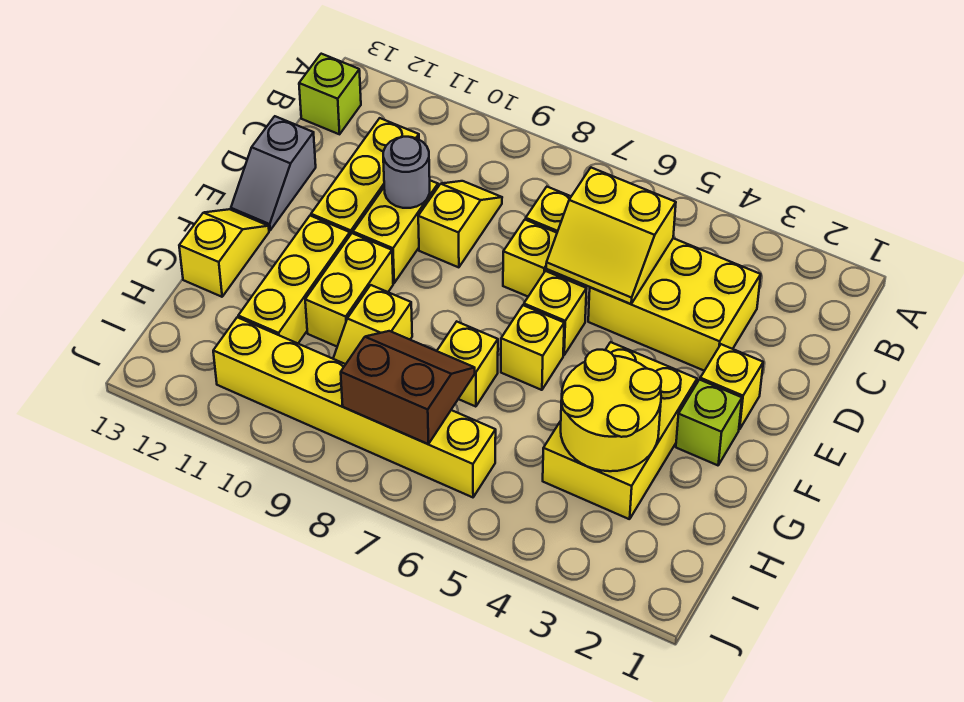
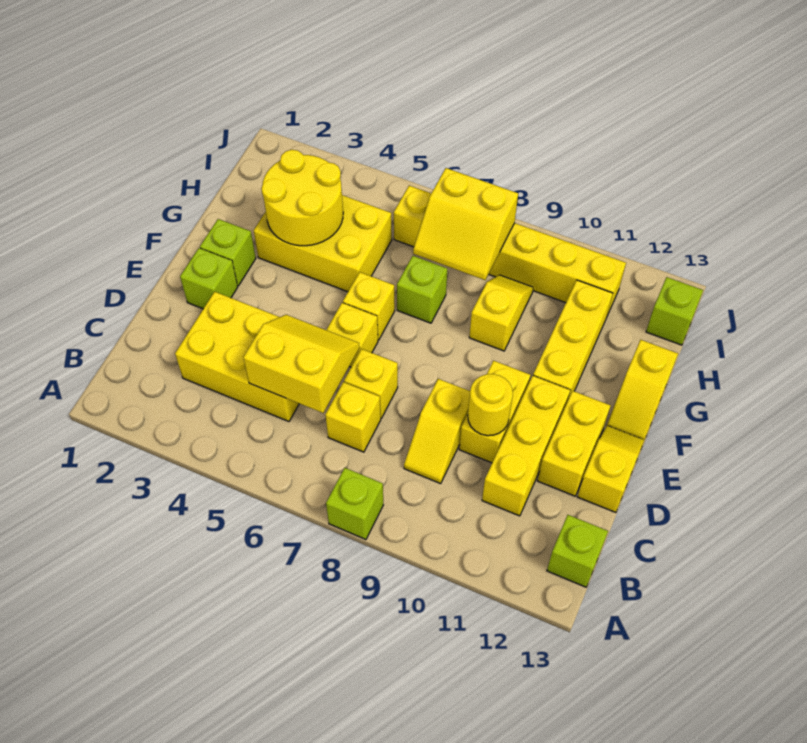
none -> lime brick A8 level 1
grey round brick D10 level 2 -> yellow round brick D10 level 2
grey slope D13:E13 level 1 top D -> yellow slope D13:E13 level 1 top D
yellow brick E2 level 1 -> lime brick E2 level 1
yellow brick F3:H4 level 1 -> yellow brick G3:H5 level 1
yellow brick F10:G10 level 1 -> yellow brick D12:E12 level 1
yellow brick G7 level 1 -> lime brick G7 level 1
brown slope H7:I8 level 2 top I -> yellow slope H7:I8 level 2 top I
none -> lime brick I13 level 1

